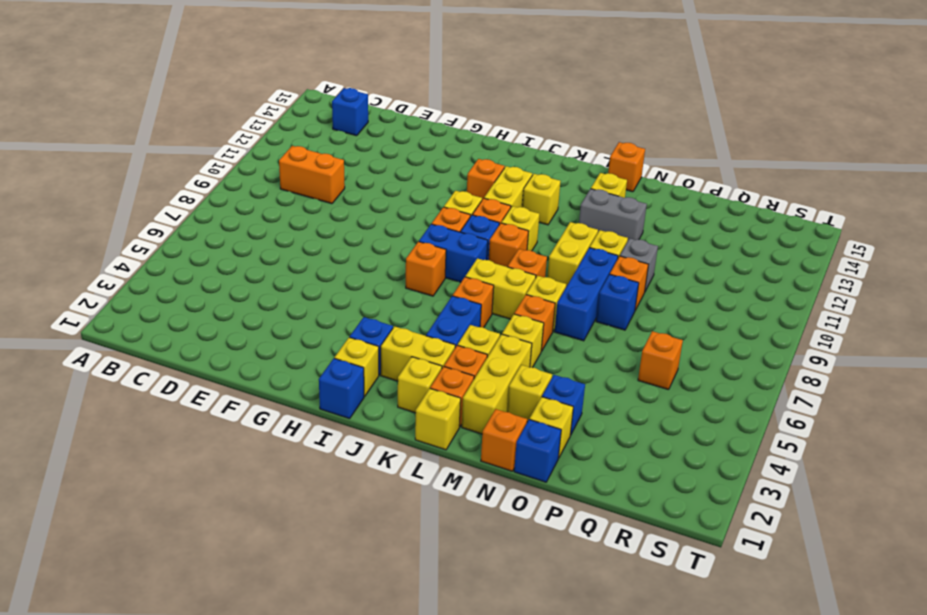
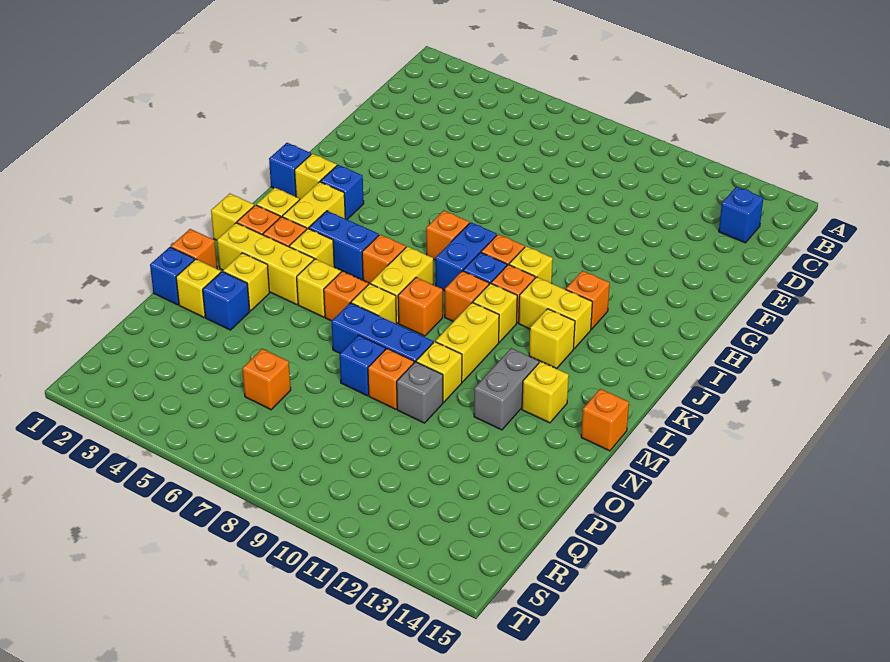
orange brick C10:D10 level 1 -> none
yellow brick M9:M10 level 1 -> yellow brick L10:M10 level 1

